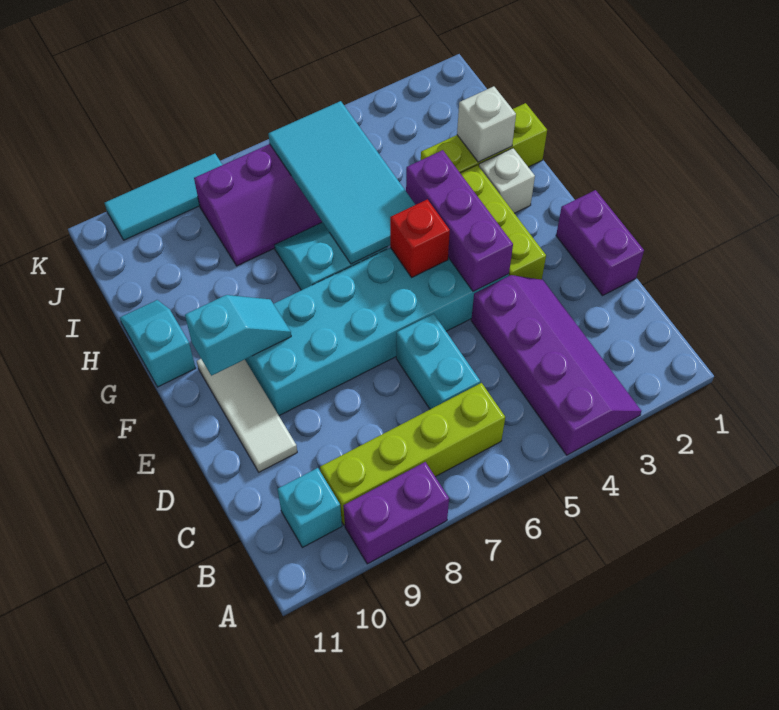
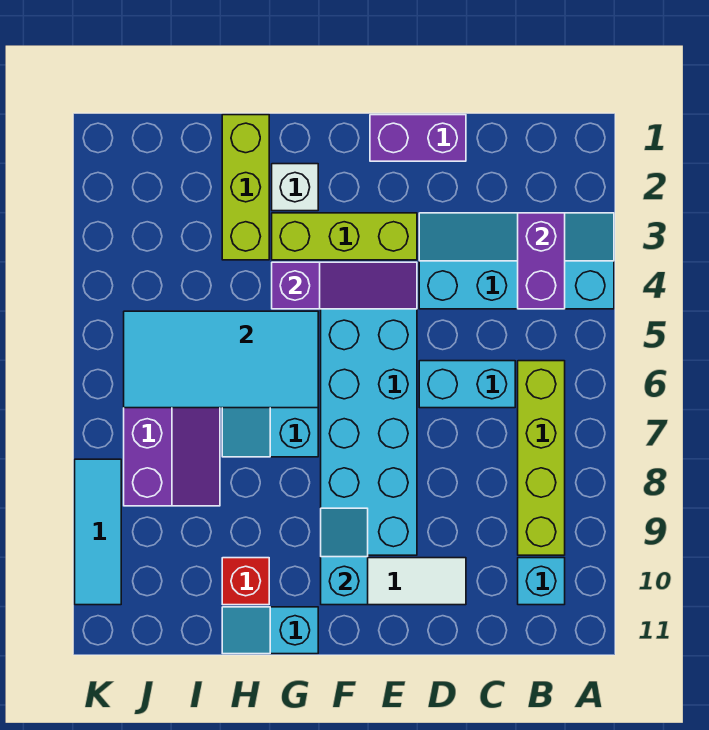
purple slope A3:D4 level 1 top 4 -> cyan slope A3:D4 level 1 top 4
purple brick A8:A9 level 1 -> purple brick B3:B4 level 2
purple brick E4:G4 level 2 -> purple slope E4:G4 level 2 top G
red brick F5 level 2 -> red brick H10 level 1
white brick H2 level 2 -> none

